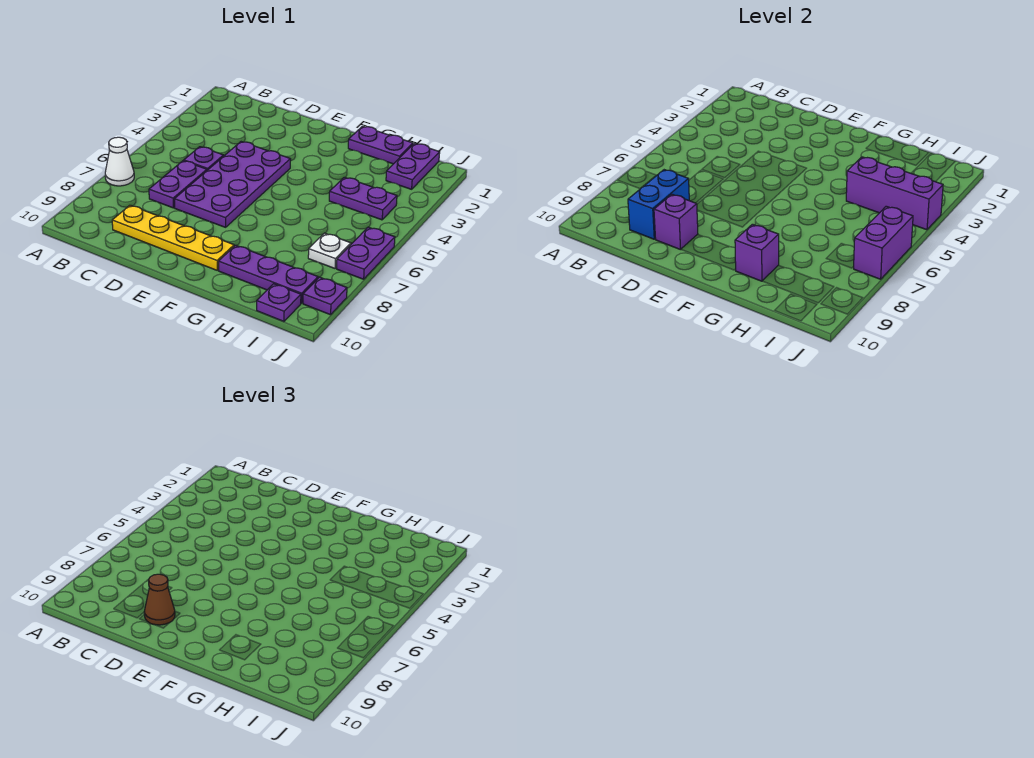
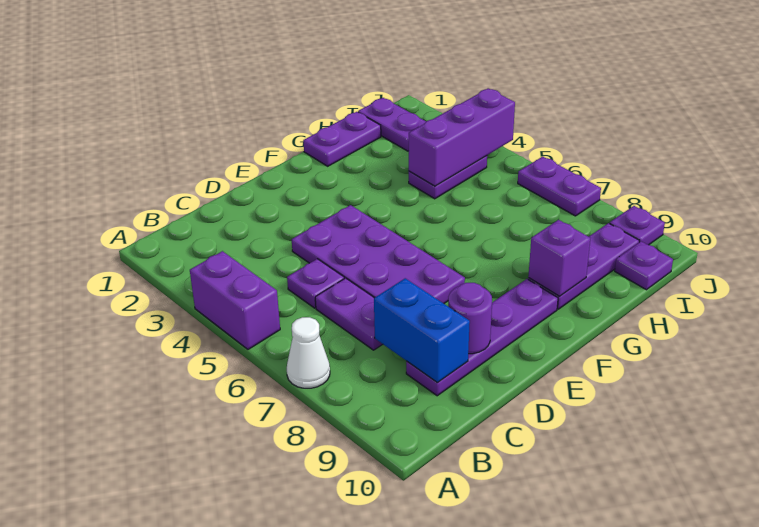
yellow plate C9:F9 level 1 -> purple plate C9:F9 level 1
purple brick D9 level 2 -> purple round brick D9 level 2
brown cone D9 level 3 -> none
white plate I7 level 1 -> none
purple brick J6:J7 level 2 -> purple brick A4:A5 level 1

